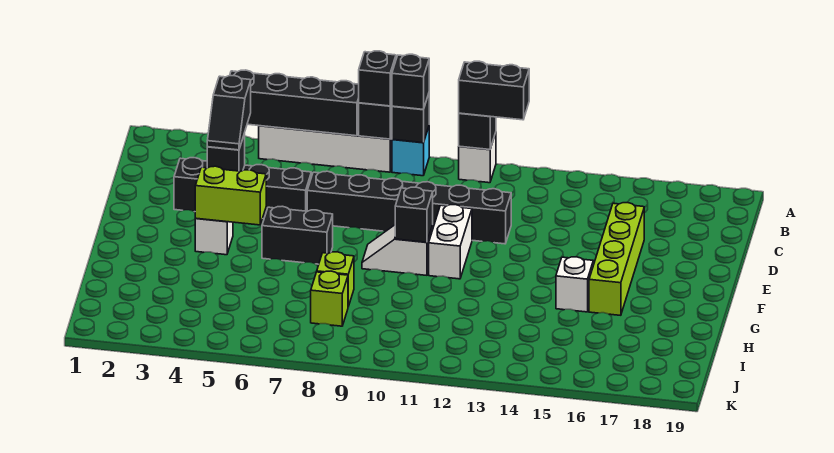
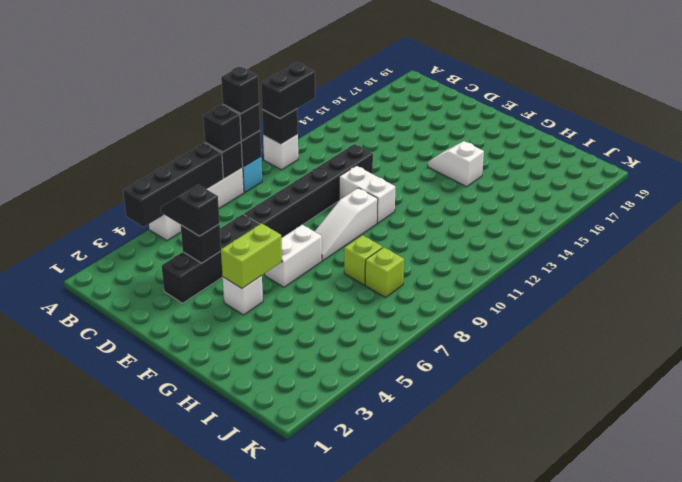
black slope C4:D4 level 3 top C -> black slope C4:D4 level 3 top D
lime brick D16:G16 level 1 -> none
black brick F6:F7 level 1 -> white brick F6:F7 level 1
white slope F9:F10 level 1 top 10 -> white slope F8:F10 level 1 top 10
black brick F10 level 2 -> black brick A9 level 4

